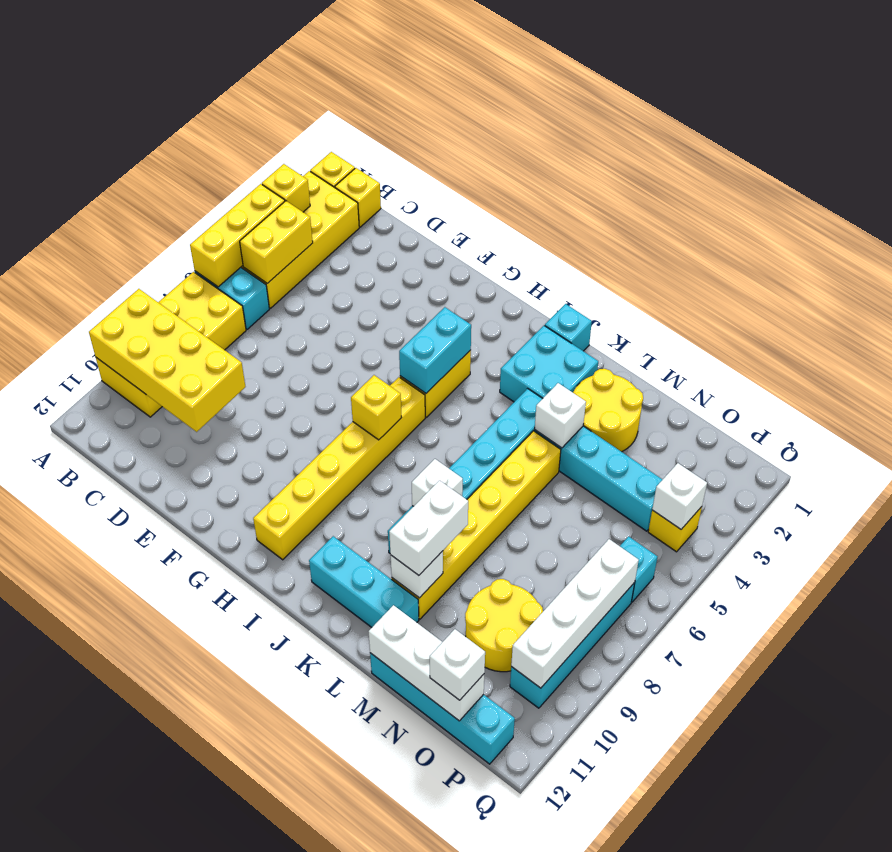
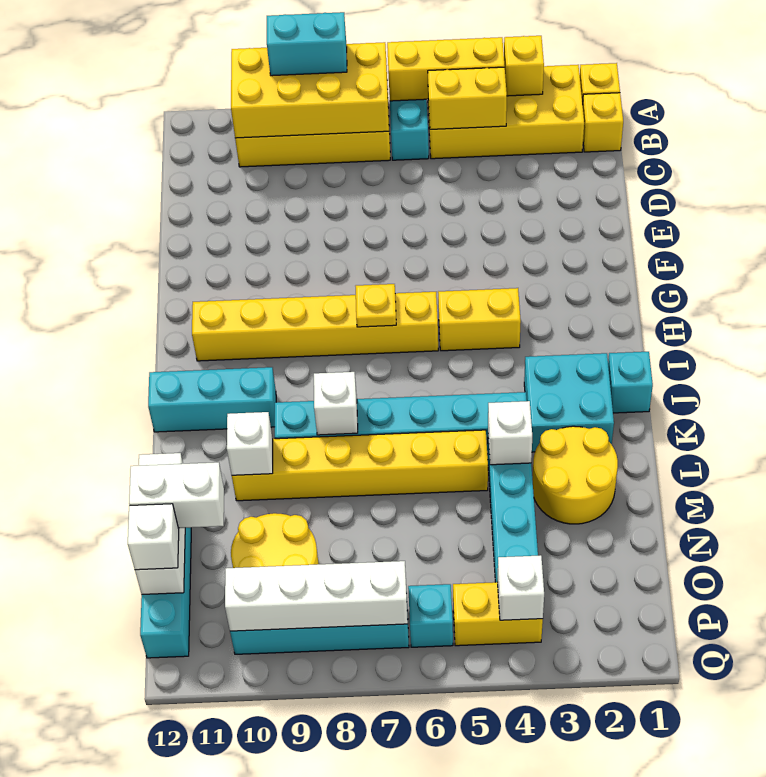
yellow brick A9:D10 level 2 -> yellow brick A7:B10 level 2
cyan brick H4:H5 level 2 -> cyan brick A8:A9 level 3
yellow brick H7 level 2 -> yellow plate H7 level 2
cyan brick J11:L11 level 1 -> cyan brick J10:J12 level 1
white brick L9:L10 level 3 -> white brick N11:N12 level 3
yellow brick P4 level 1 -> yellow brick P4:P5 level 1

